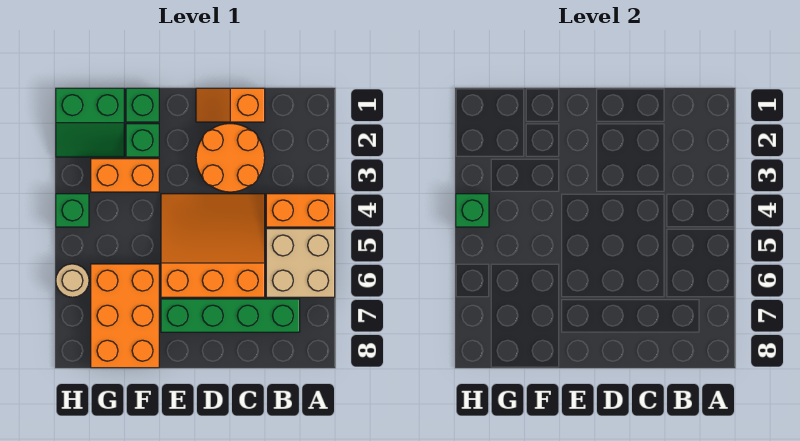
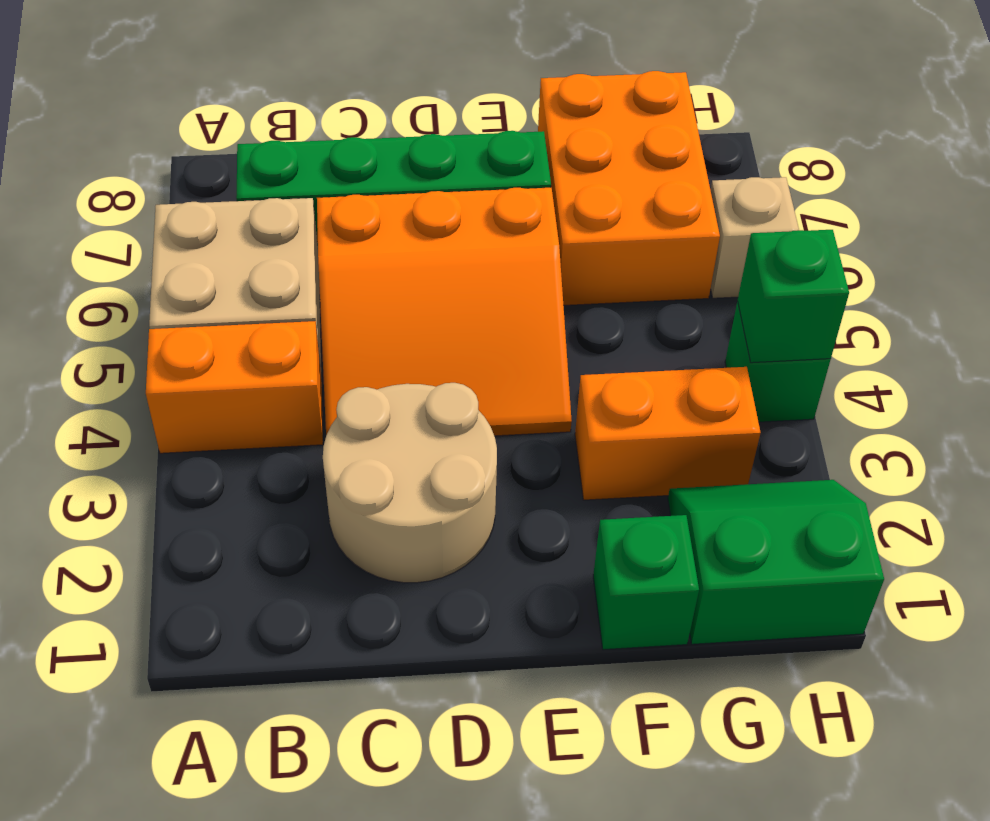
orange slope C1:D1 level 1 top C -> none
orange round brick C2:D3 level 1 -> tan round brick C2:D3 level 1
green brick F2 level 1 -> none
tan round brick H6 level 1 -> tan brick H6 level 1

